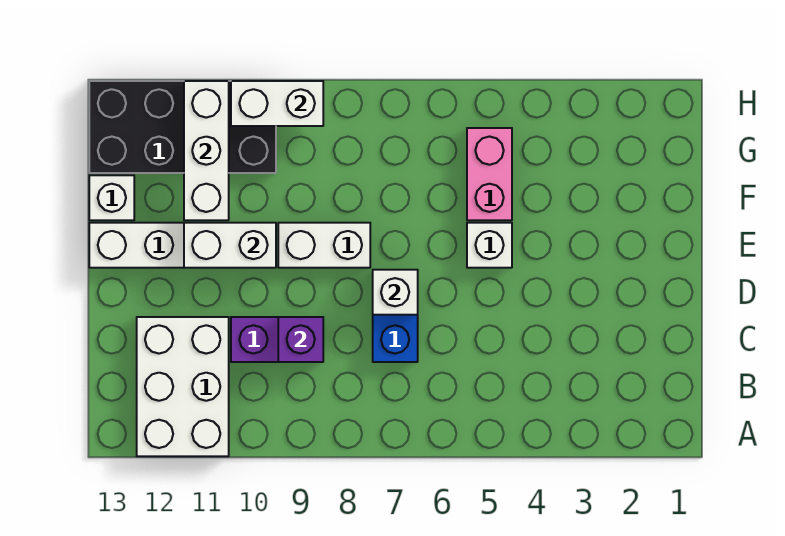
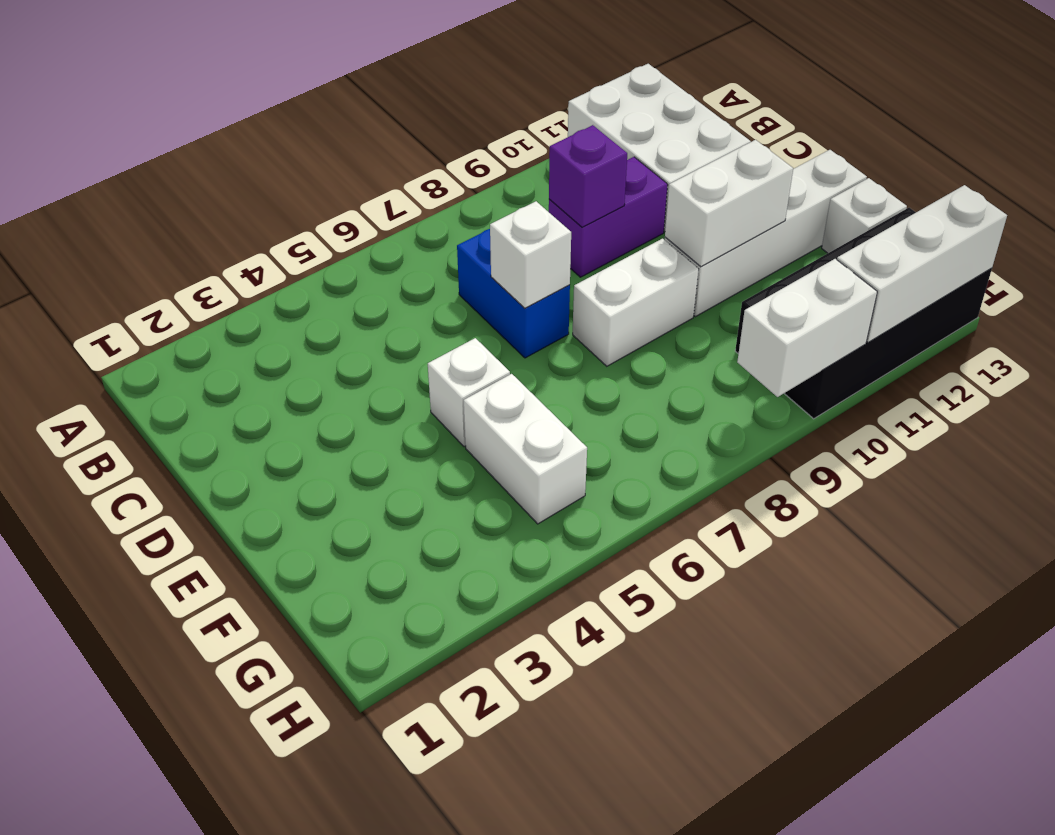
pink brick F5:G5 level 1 -> white brick F5:G5 level 1
white brick F11:H11 level 2 -> white brick H11:H13 level 2

